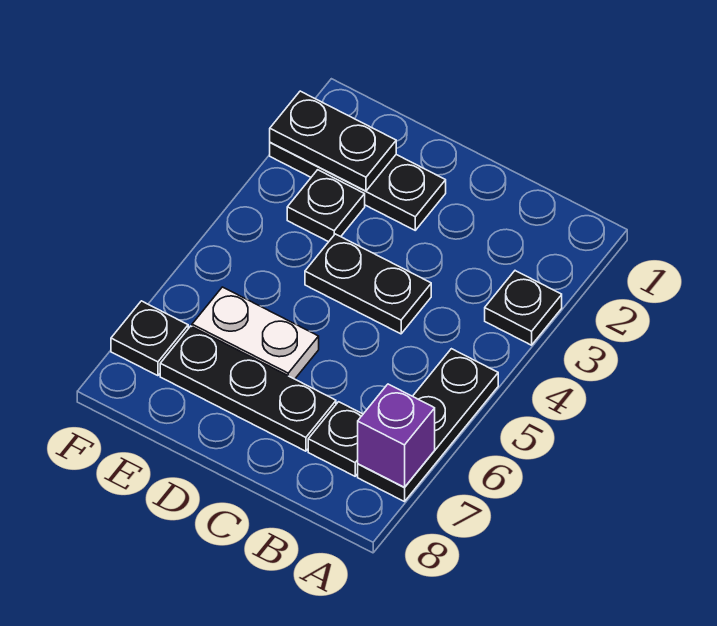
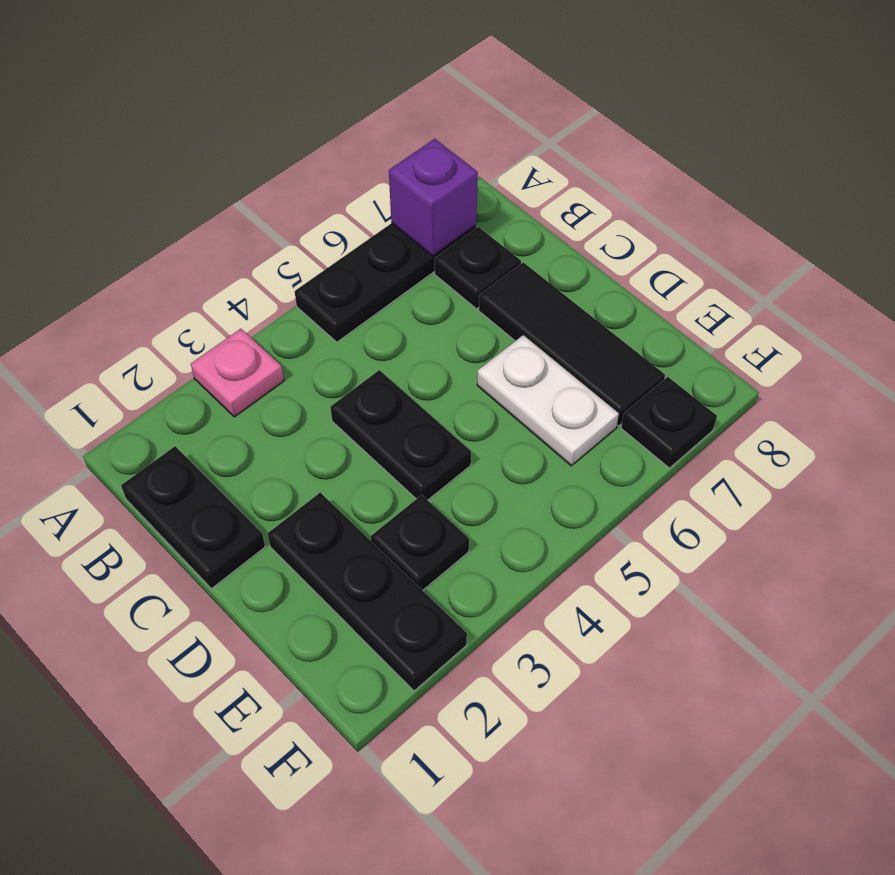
black plate A3 level 1 -> pink plate A3 level 1
black plate C7:E7 level 1 -> black tile C7:E7 level 1
black plate E2:F2 level 2 -> black plate B1:C1 level 1

